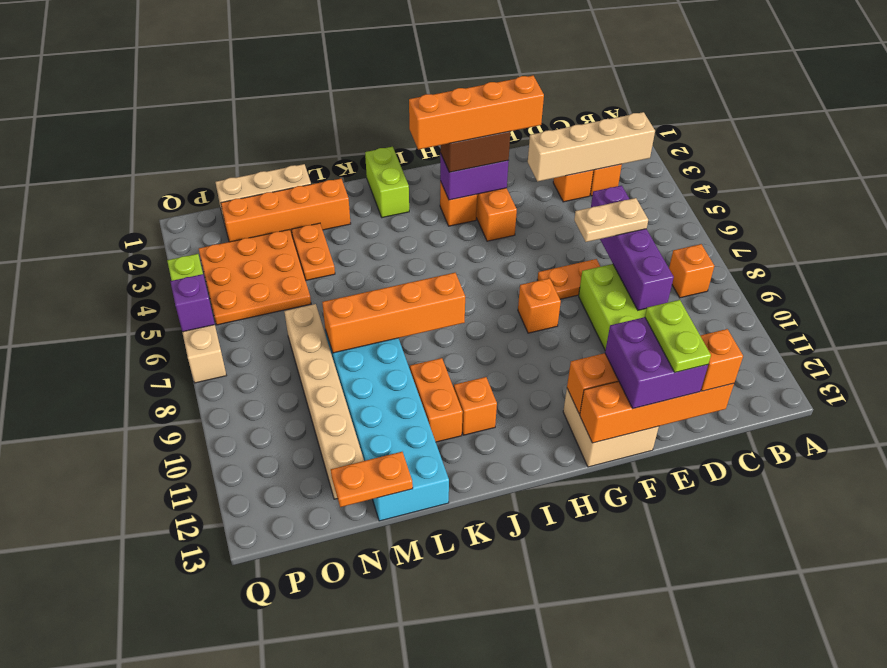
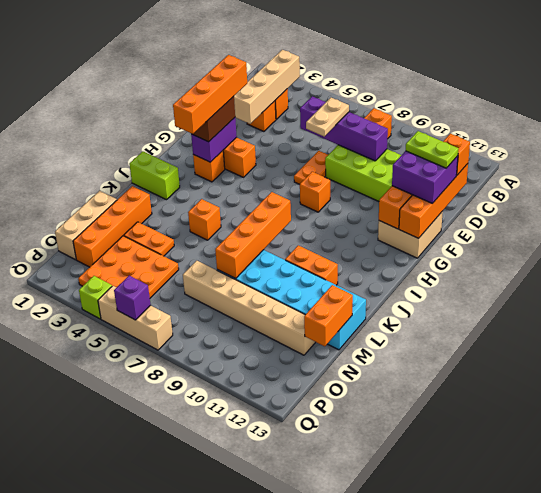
orange brick J11 level 1 -> orange brick K5 level 1
orange plate M13:N13 level 2 -> orange brick M13:N13 level 2

